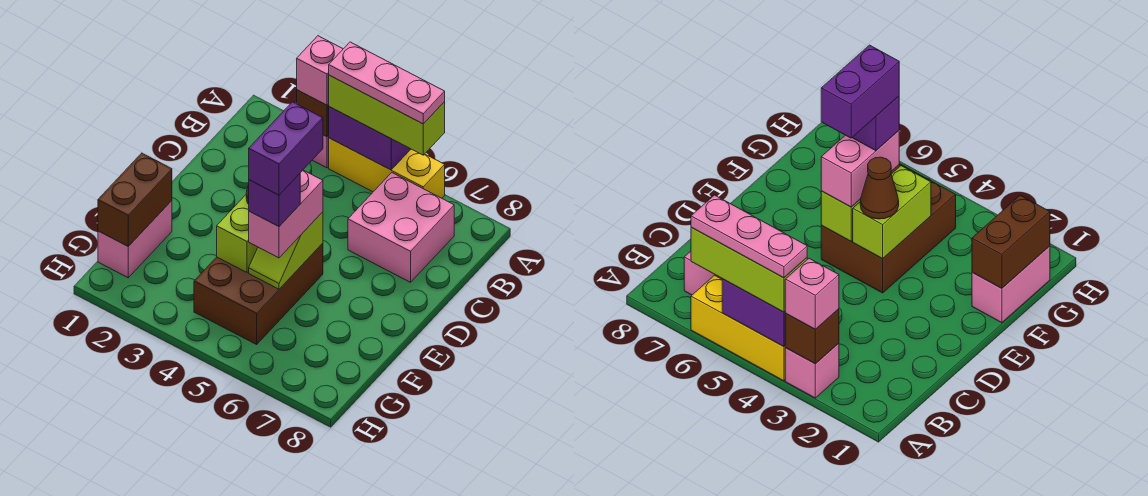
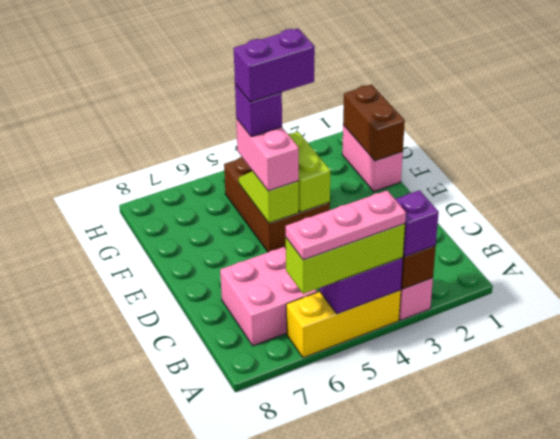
pink brick A3 level 3 -> purple brick A3 level 3
brown cone E4 level 3 -> none
purple brick E5:F5 level 5 -> purple brick F4:F5 level 5

